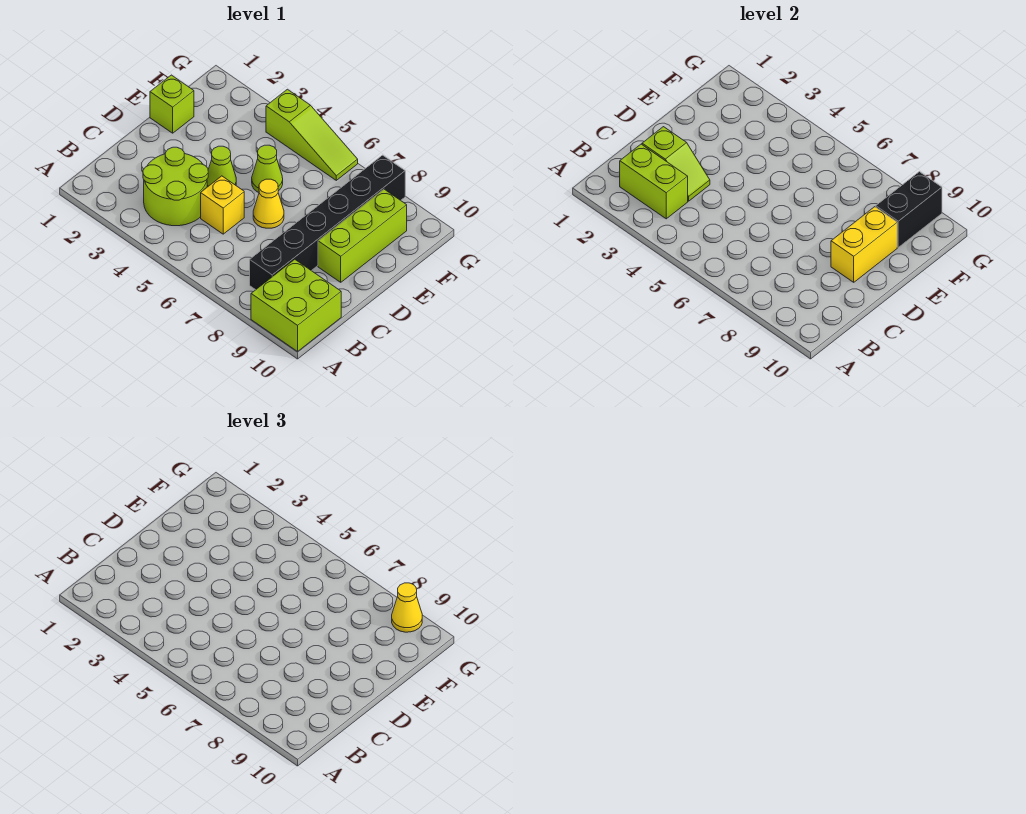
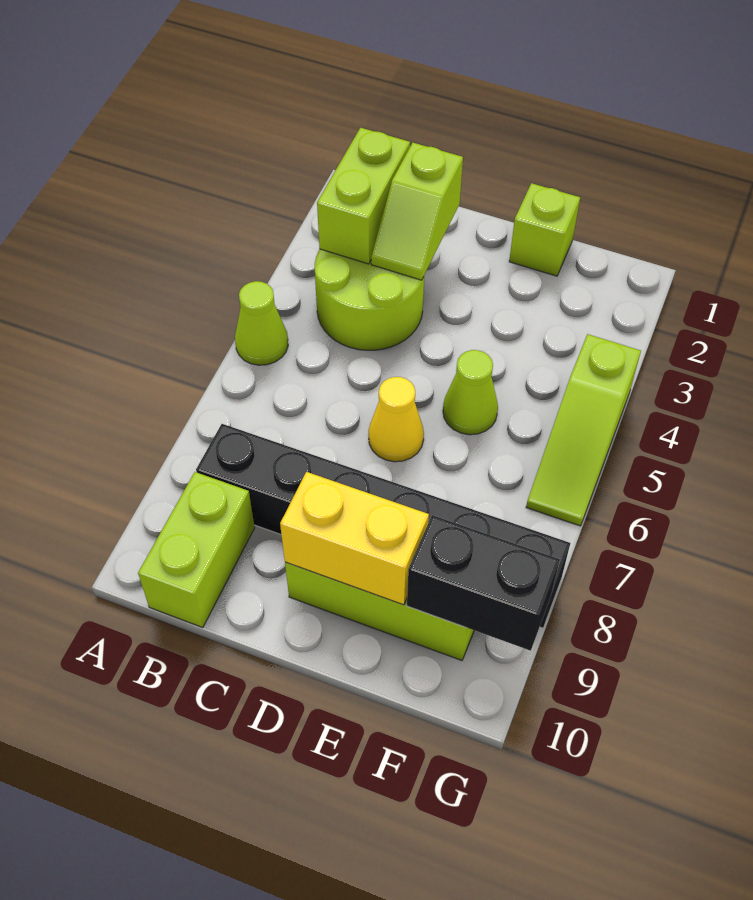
lime brick A9:B10 level 1 -> lime brick B9:B10 level 1
yellow brick C5 level 1 -> none
lime cone D4 level 1 -> lime cone A5 level 1
yellow cone G9 level 3 -> none

